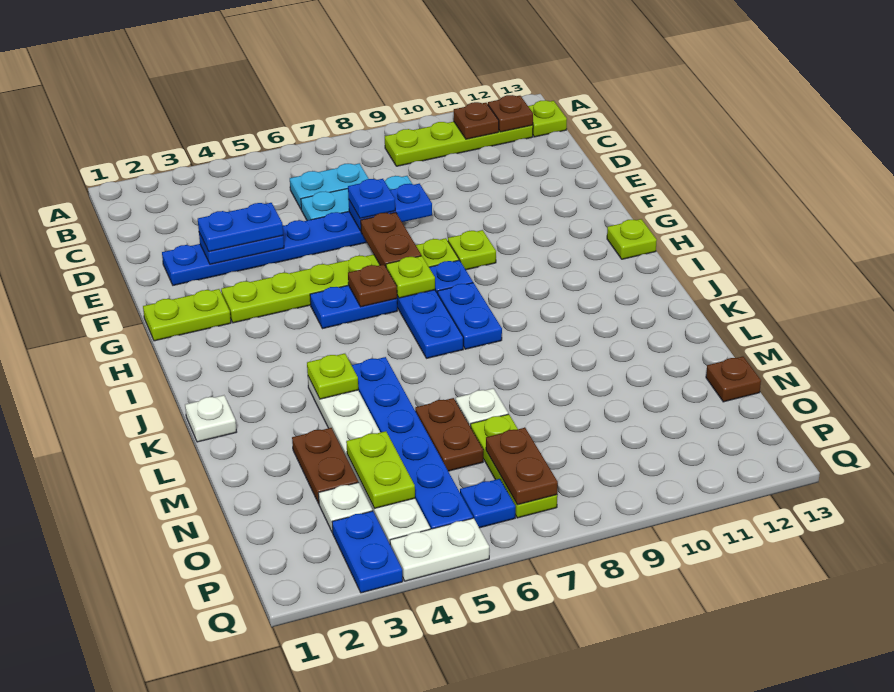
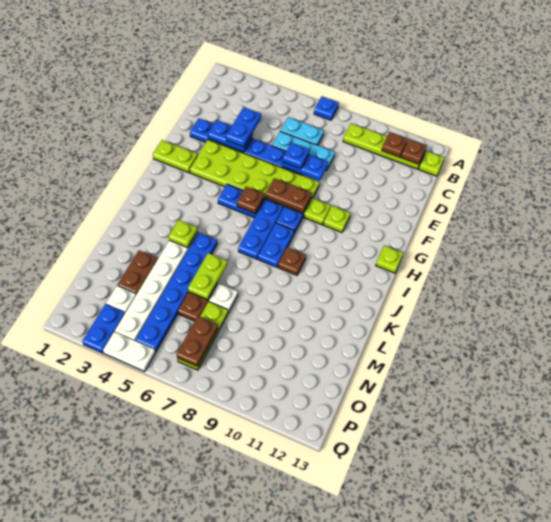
blue plate E3:E4 level 3 -> blue plate D4:E4 level 3
brown plate F7:G7 level 2 -> brown plate G7:G8 level 2
lime plate G3:G8 level 1 -> lime plate F3:G8 level 1
lime plate H7 level 2 -> lime plate G10 level 1
white plate K1 level 1 -> none
lime plate N4:O4 level 2 -> lime plate L6:M6 level 2
brown plate N13 level 1 -> brown plate J9 level 1
blue plate P6 level 1 -> blue plate A7 level 1

